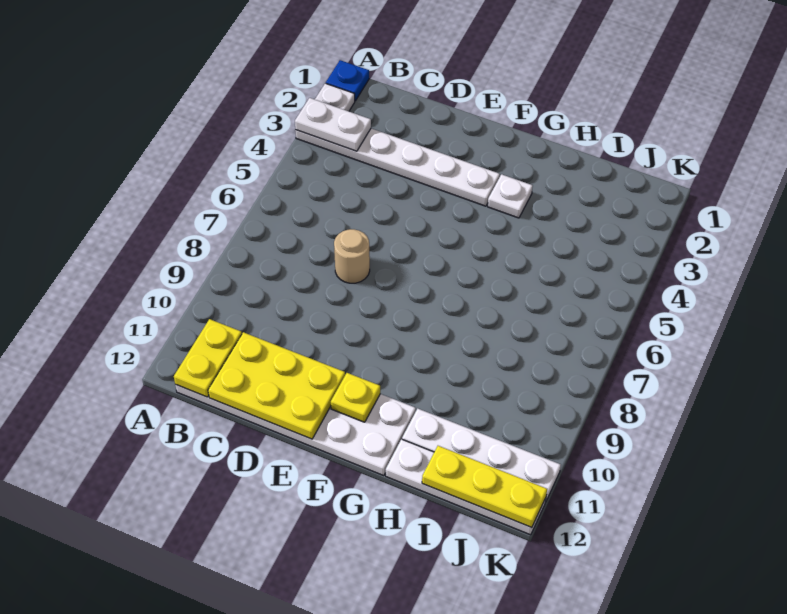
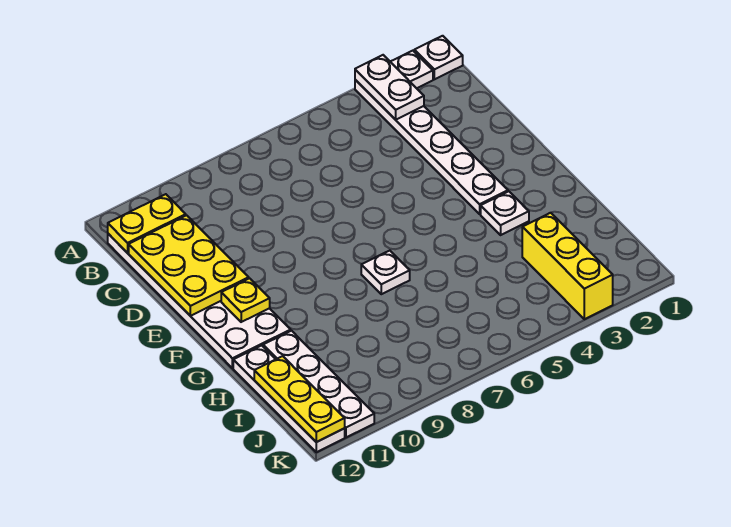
blue plate A1 level 1 -> white plate A1 level 1
tan round brick D7 level 1 -> none
none -> white plate G7 level 1
none -> yellow brick I3:K3 level 1

